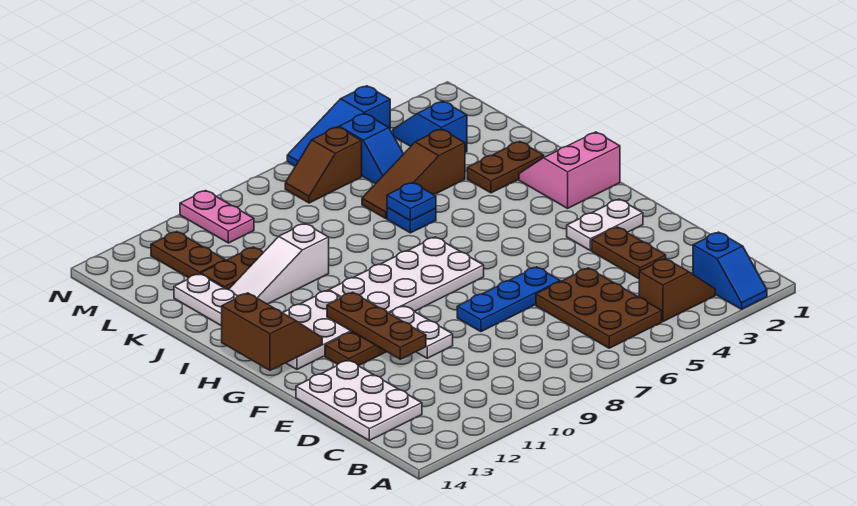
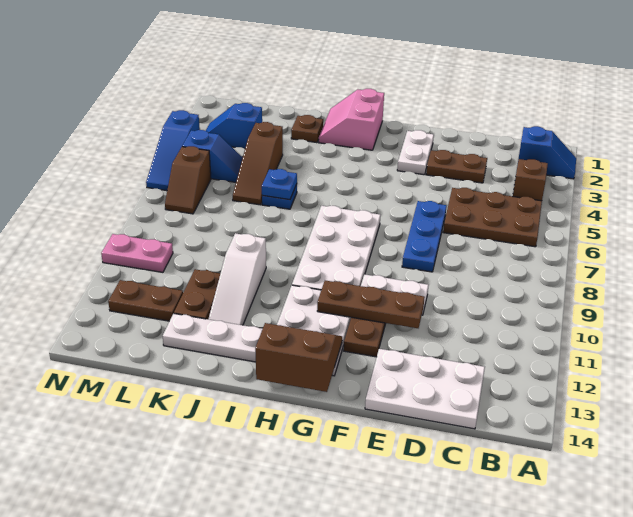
brown plate J2:J3 level 1 -> brown plate J2 level 1

